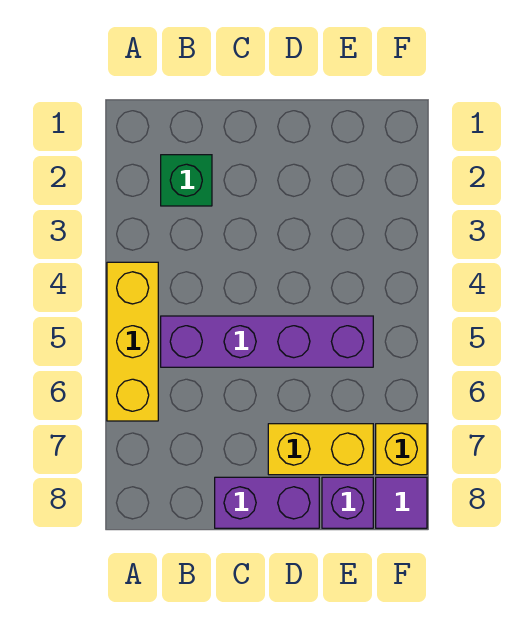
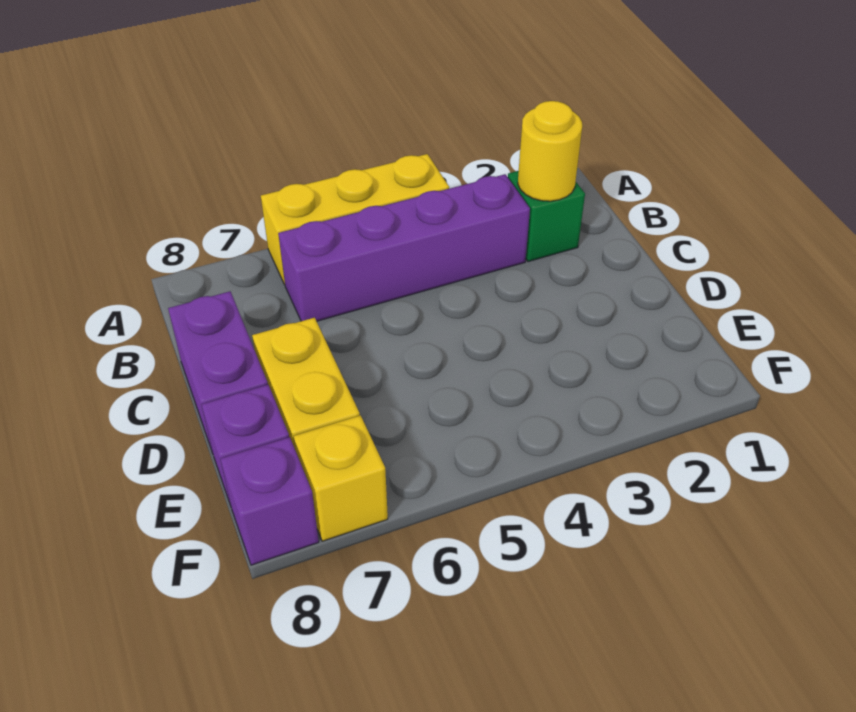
none -> yellow round brick B2 level 2
purple brick B5:E5 level 1 -> purple brick B3:B6 level 1
purple tile F8 level 1 -> purple brick F8 level 1

